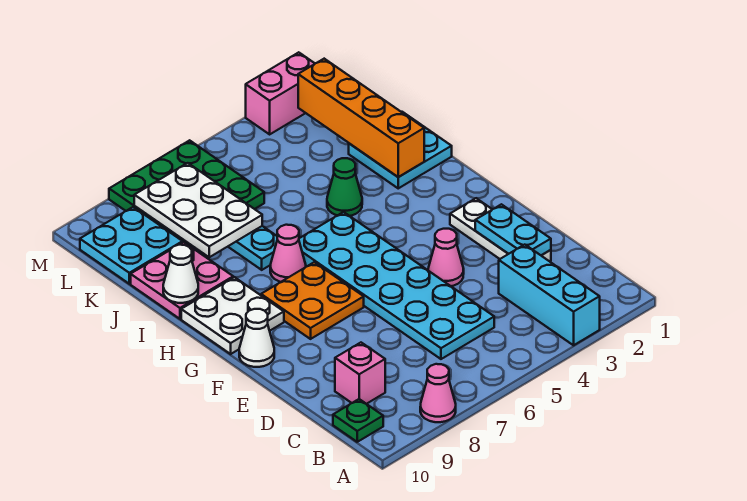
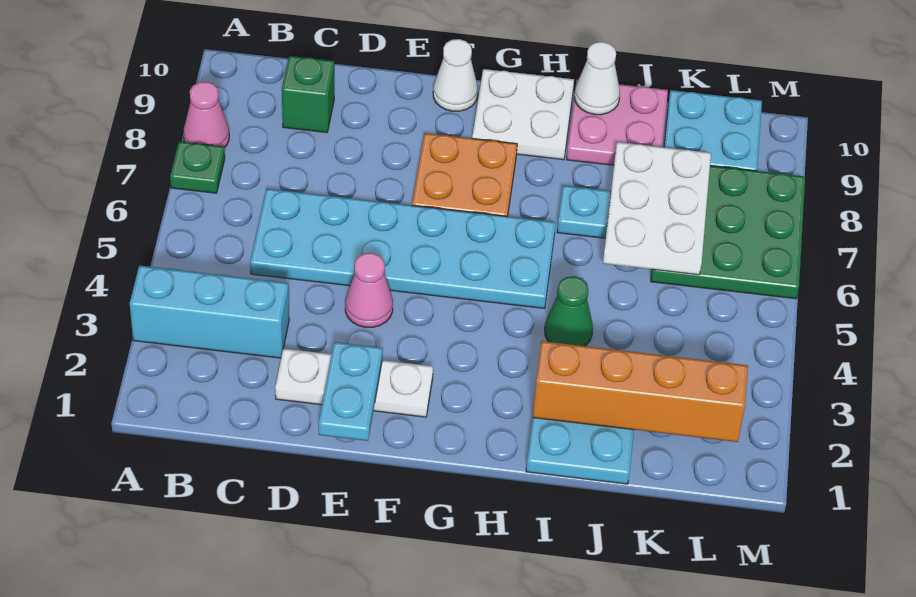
green plate B10 level 1 -> green plate A7 level 1
pink brick C9 level 1 -> green brick C9 level 1
cyan plate D2:E2 level 2 -> cyan plate E1:E2 level 2
pink cone H7 level 1 -> none
white plate J7:L8 level 2 -> white plate J6:K8 level 2
pink brick M2:M3 level 1 -> none

